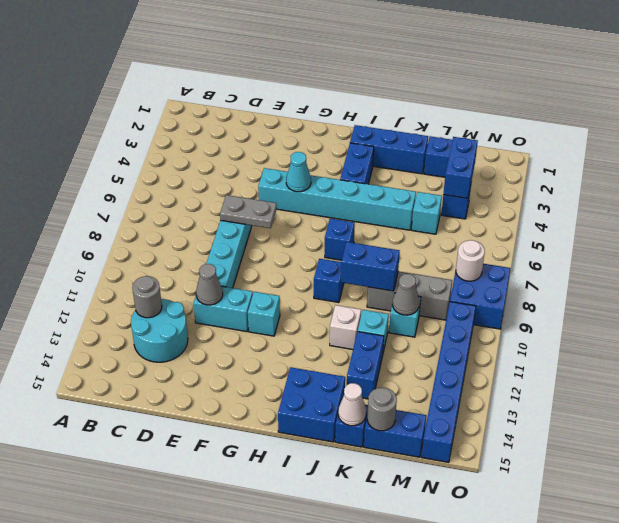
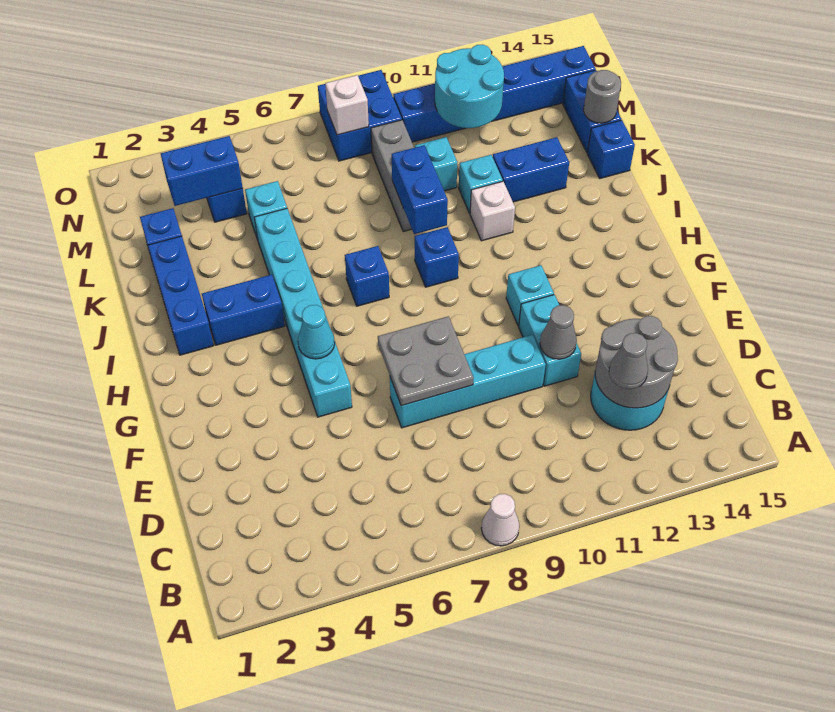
grey round brick C12 level 2 -> grey round brick C12:D13 level 2
grey plate E7:F7 level 2 -> grey plate E7:F8 level 2
blue brick I14:J15 level 1 -> none
white cone K15 level 2 -> white cone A8 level 1
grey cone L10 level 2 -> grey cone C12 level 3
none -> cyan round brick M11:N12 level 2
white round brick N8 level 2 -> white brick N8 level 2

